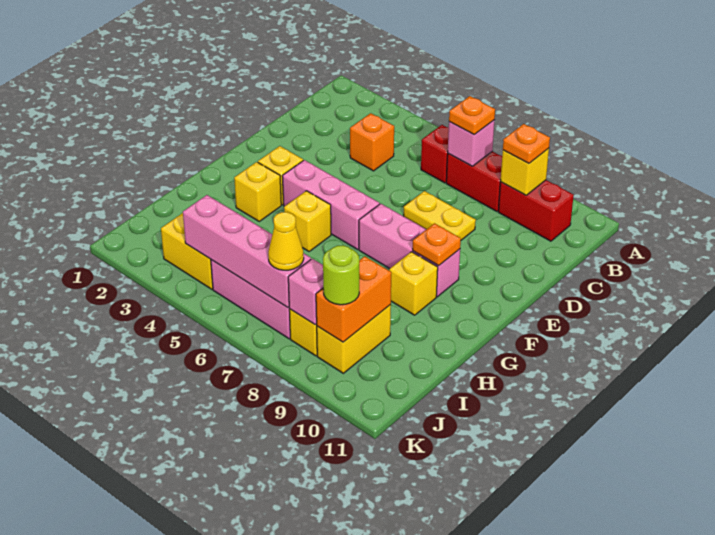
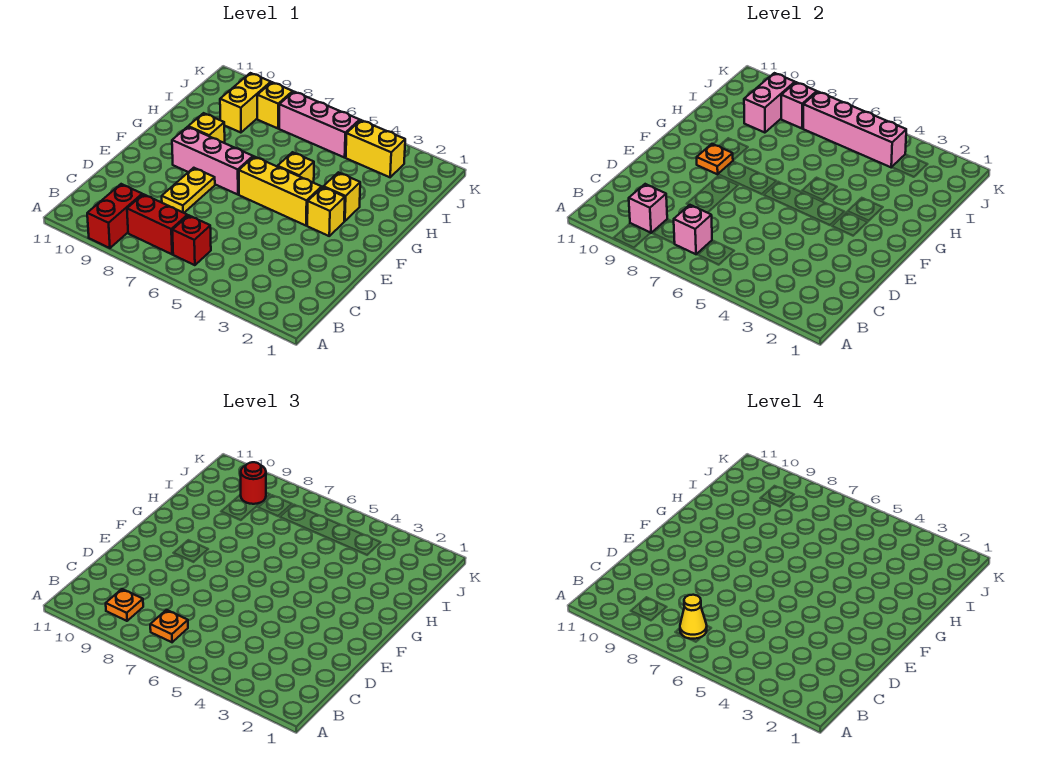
red brick B9:B10 level 1 -> red brick A9:B9 level 1
yellow brick B9 level 2 -> pink brick B9 level 2
orange brick C4 level 1 -> none
yellow plate D7:D8 level 1 -> yellow plate D8:E8 level 1
pink brick F4:F6 level 1 -> yellow brick F4:F6 level 1
orange brick I9:J9 level 2 -> pink brick I9:J9 level 2
yellow cone J7 level 3 -> yellow cone B7 level 4
lime round brick J9 level 3 -> red round brick J9 level 3

